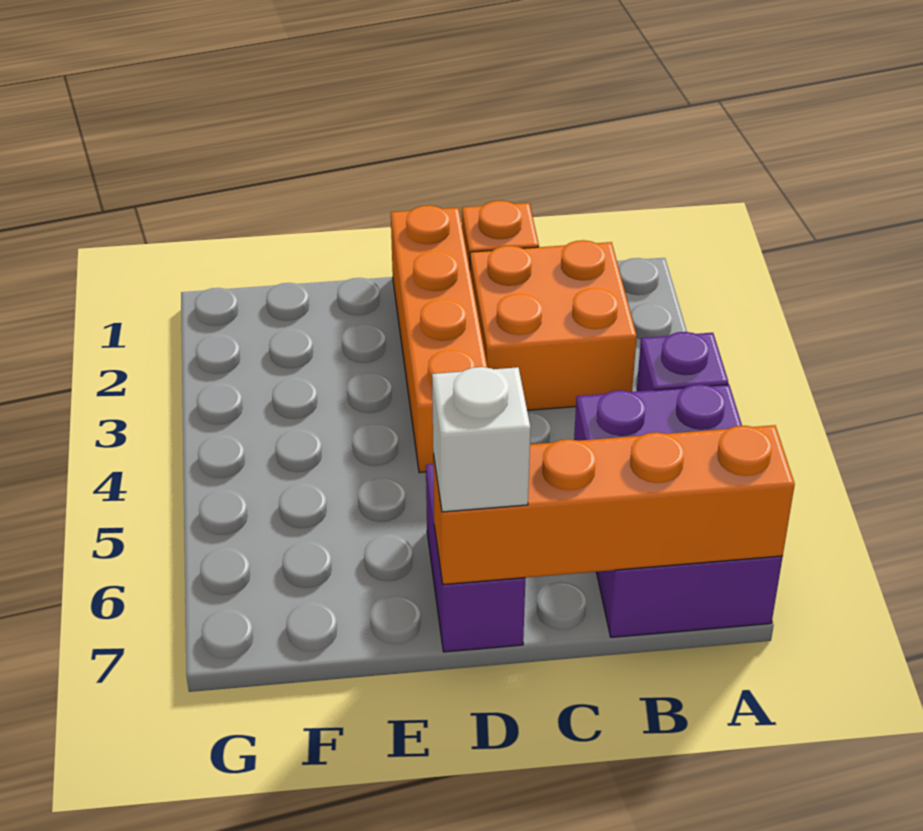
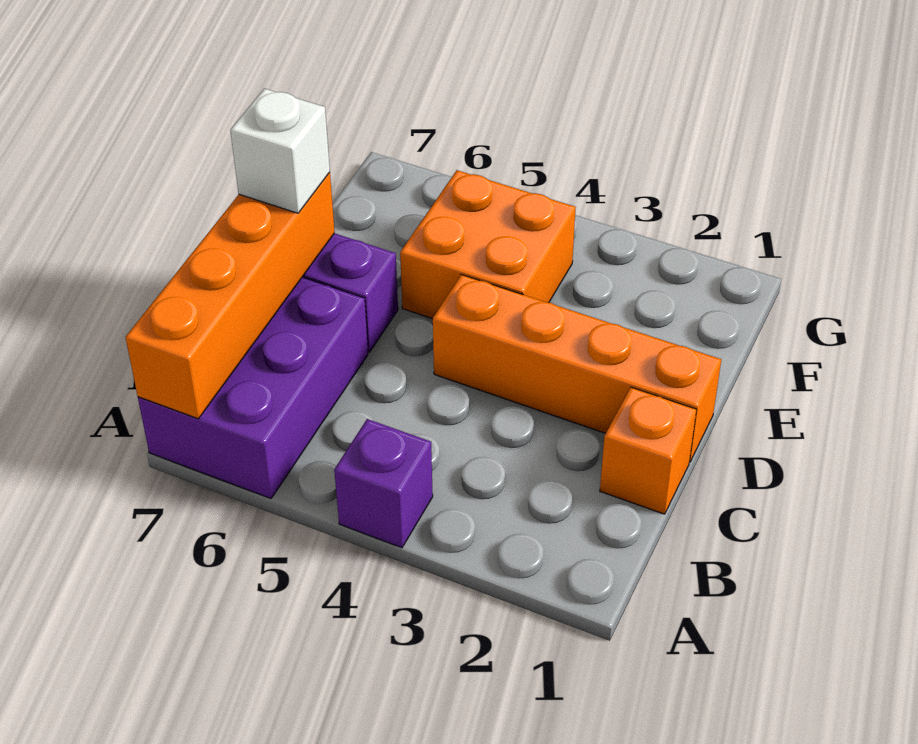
purple brick A5:B7 level 1 -> purple brick A6:C7 level 1
orange brick B2:C3 level 1 -> orange brick E4:F5 level 1

